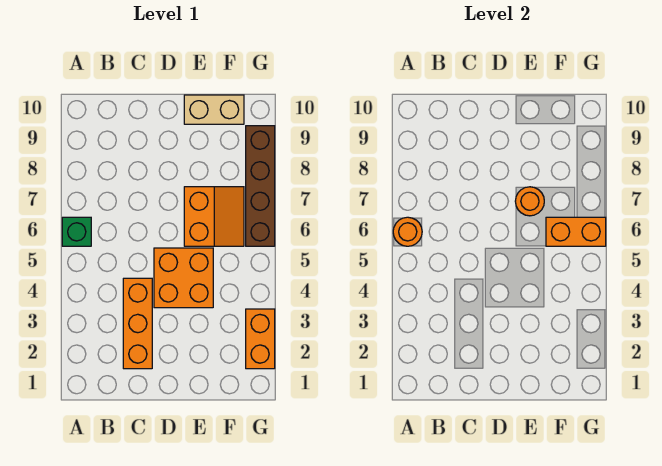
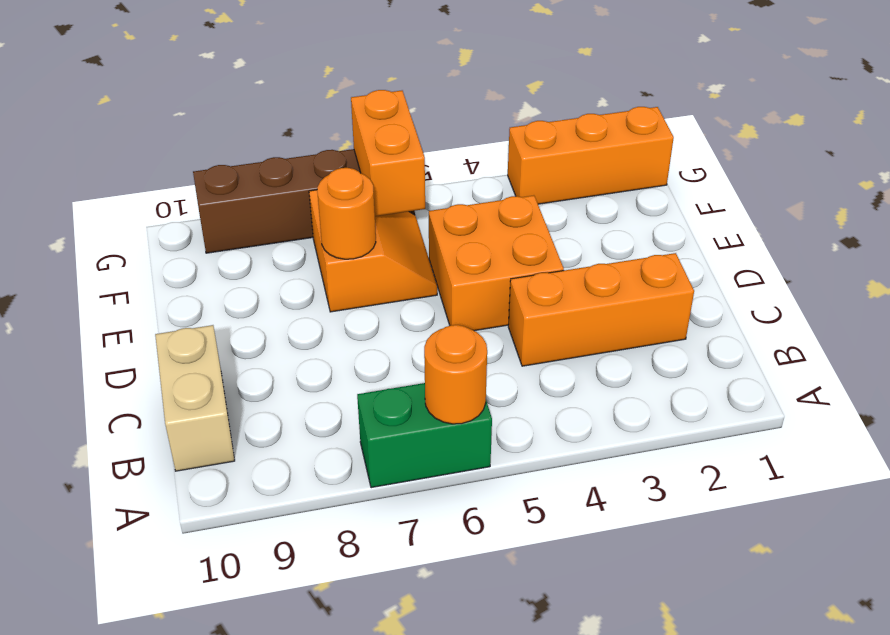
green brick A6 level 1 -> green brick A6:A7 level 1
orange slope E6:F7 level 1 top E -> orange slope E6:F7 level 1 top 7
tan brick E10:F10 level 1 -> tan brick B10:C10 level 1
orange brick G2:G3 level 1 -> orange brick G1:G3 level 1

